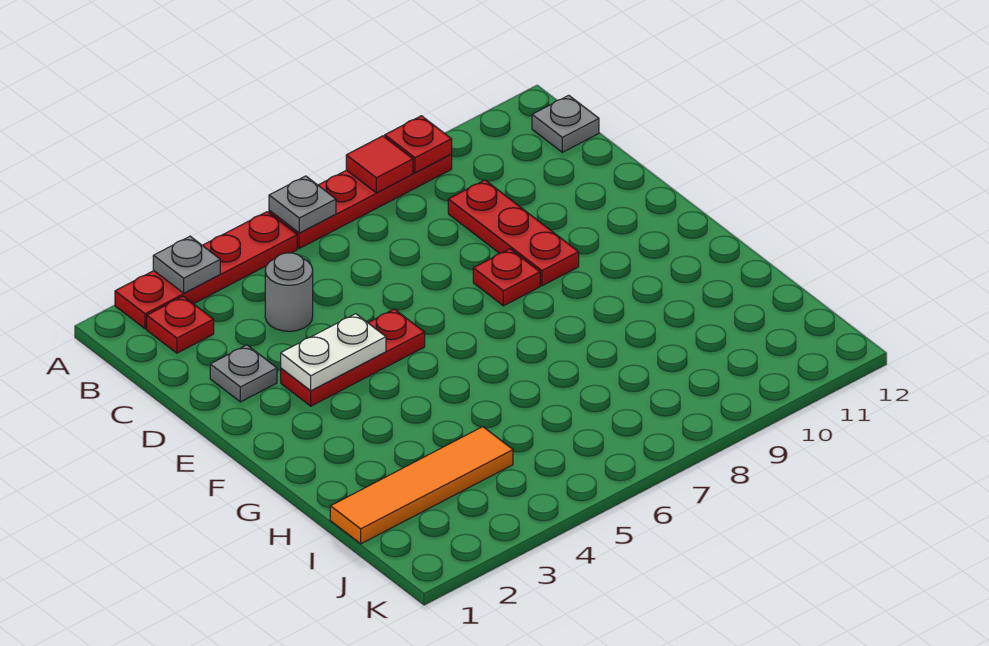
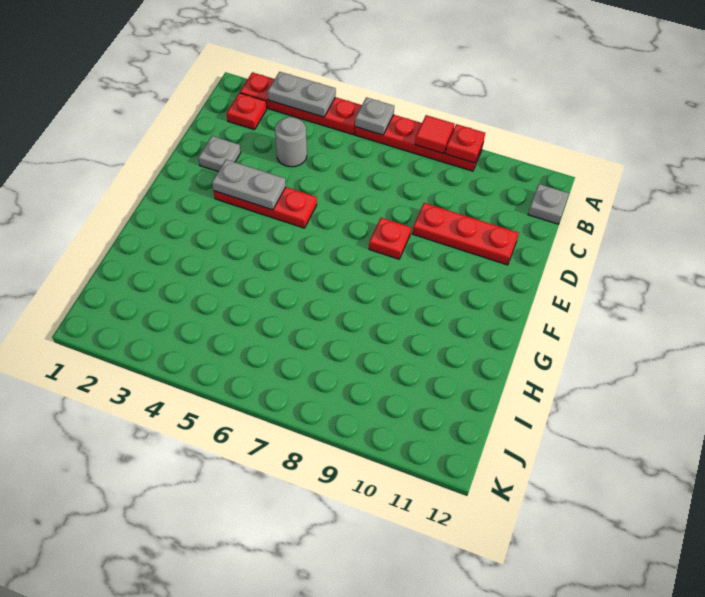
grey plate A3 level 2 -> grey plate A3:A4 level 2
red plate C9:E9 level 1 -> red plate D9:D11 level 1
white plate E3:E4 level 2 -> grey plate E3:E4 level 2
orange tile I1:I4 level 1 -> none

